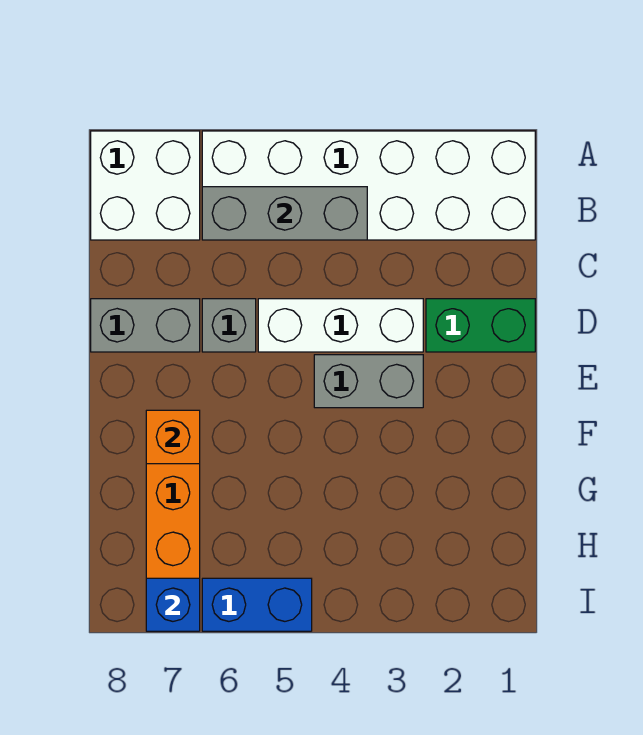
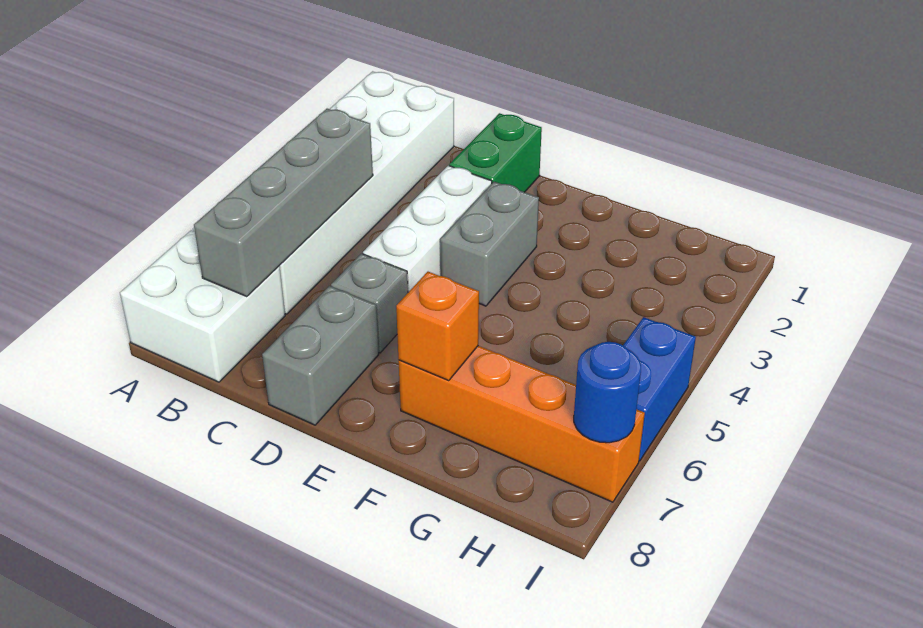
grey brick B4:B6 level 2 -> grey brick B4:B7 level 2
blue brick I7 level 2 -> blue round brick I7 level 2

